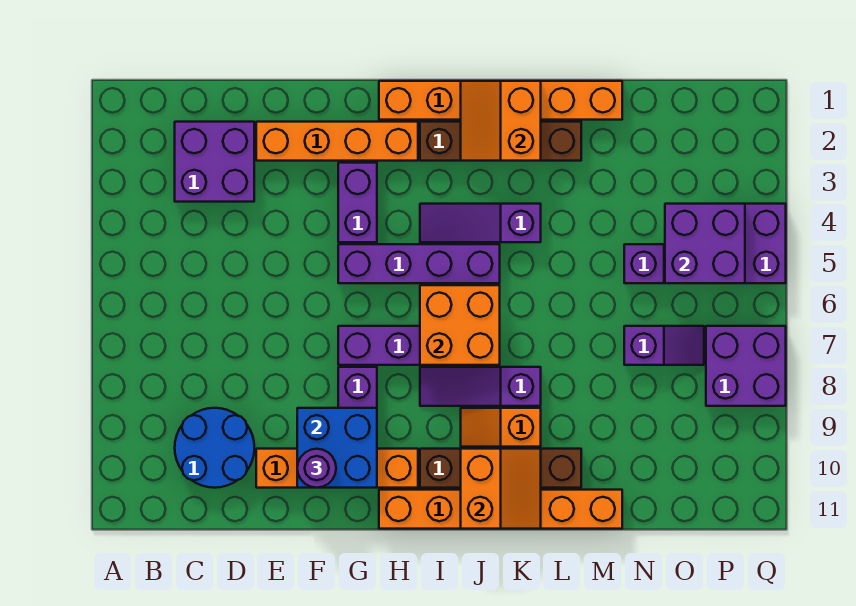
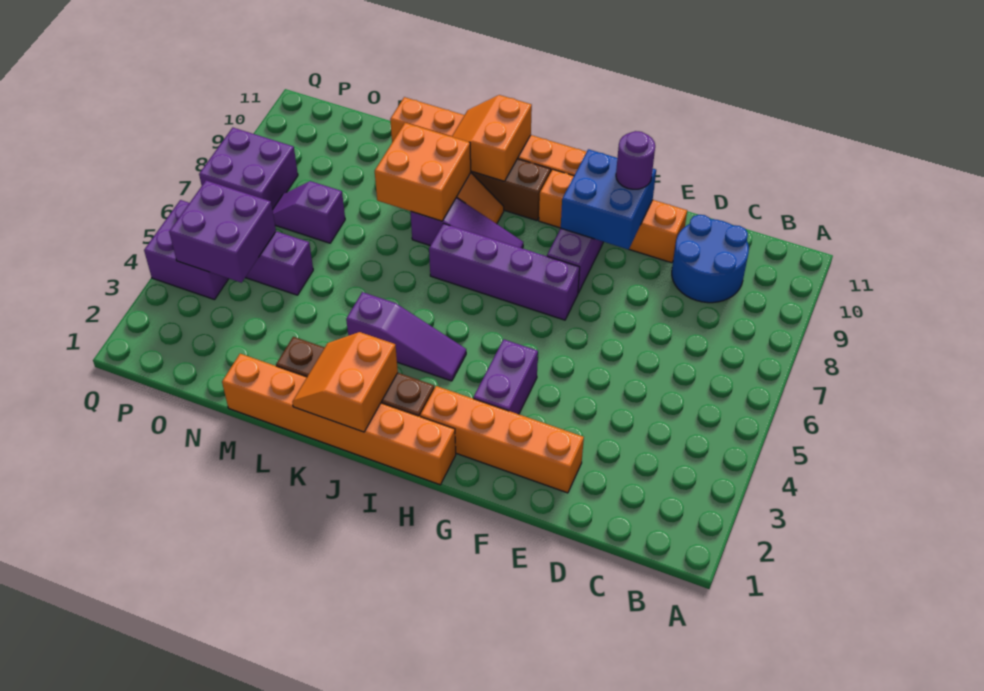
purple brick C2:D3 level 1 -> none
purple brick G5:J5 level 1 -> none
orange brick I6:J7 level 2 -> orange brick K8:L9 level 2
orange slope J1:K2 level 2 top K -> orange slope J1:K2 level 2 top J

